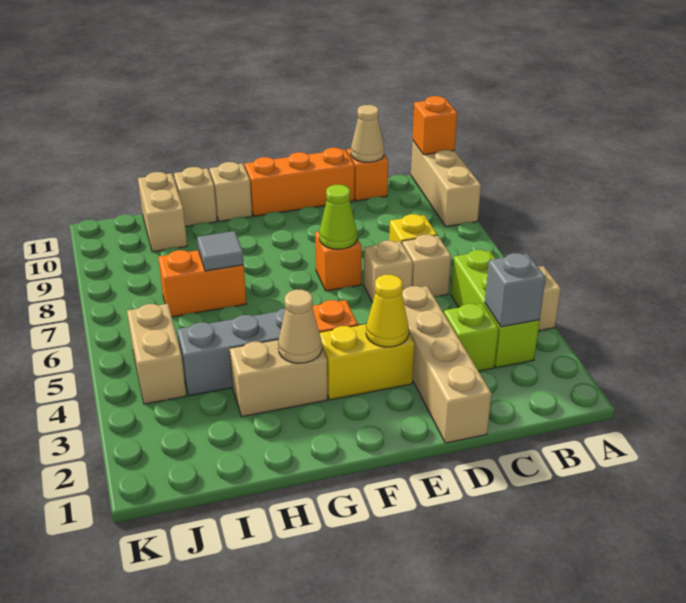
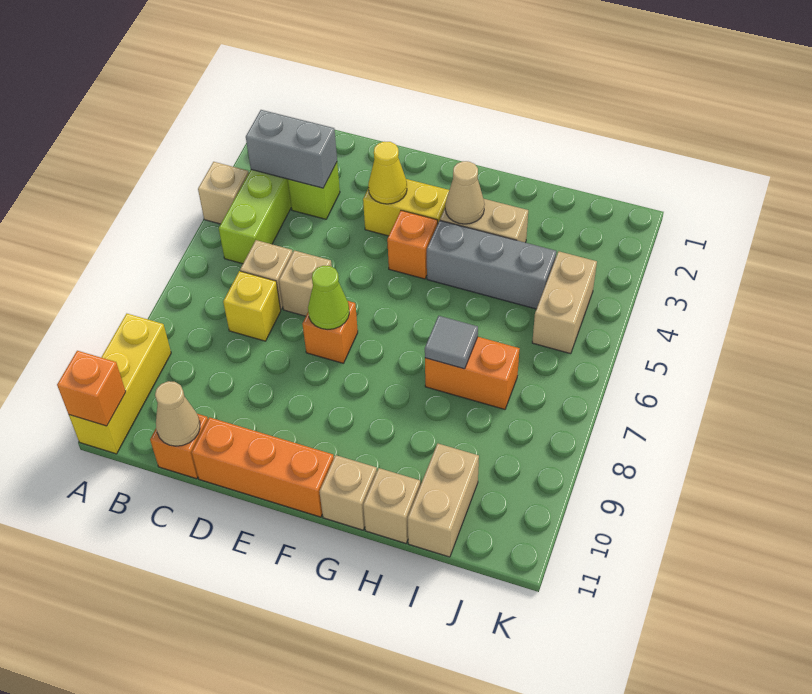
tan brick A9:A11 level 1 -> yellow brick A9:A11 level 1
grey brick B3 level 2 -> grey brick B3:C3 level 2
tan brick D1:D4 level 1 -> none

